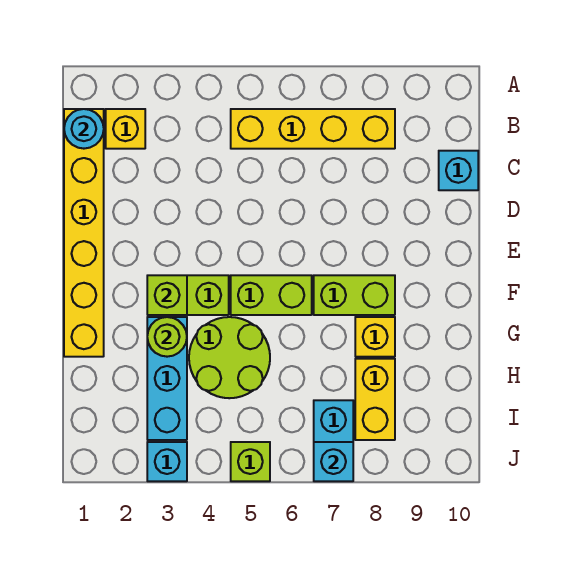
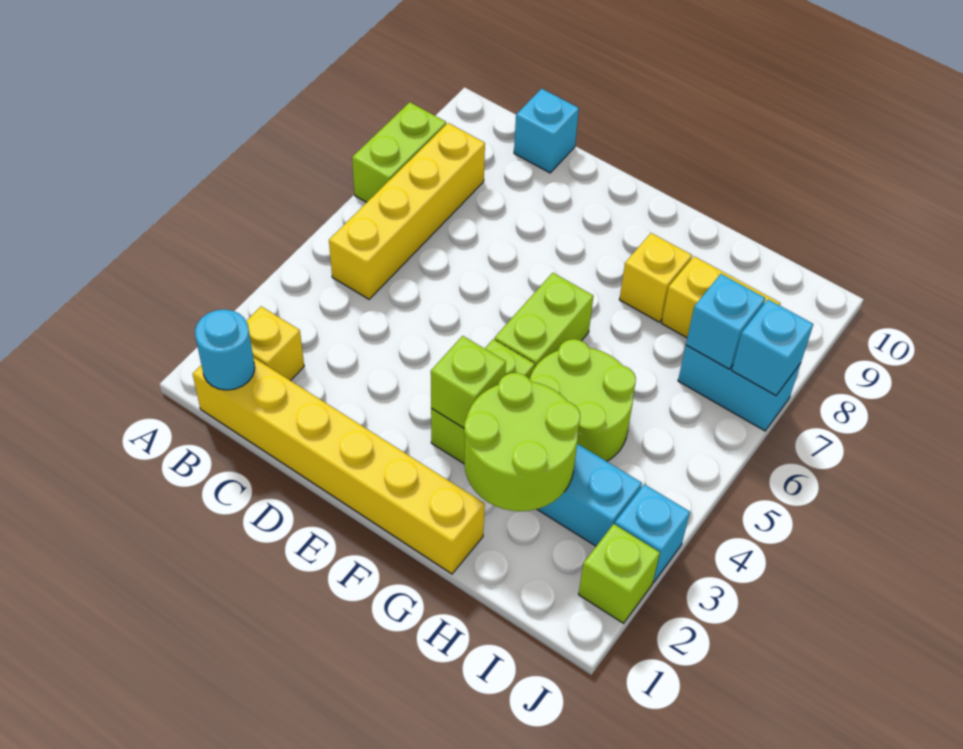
lime brick F7:F8 level 1 -> lime brick A7:A8 level 1
lime round brick G3 level 2 -> lime round brick G2:H3 level 2
none -> cyan brick I7 level 2
lime brick J5 level 1 -> lime brick J2 level 1

